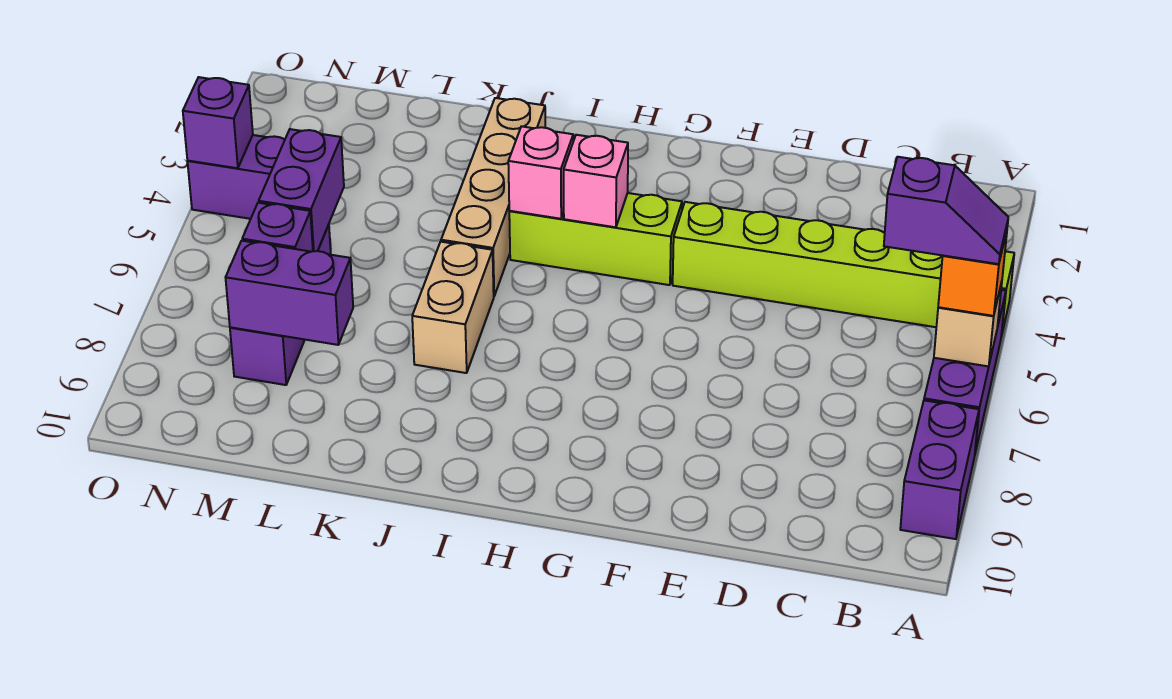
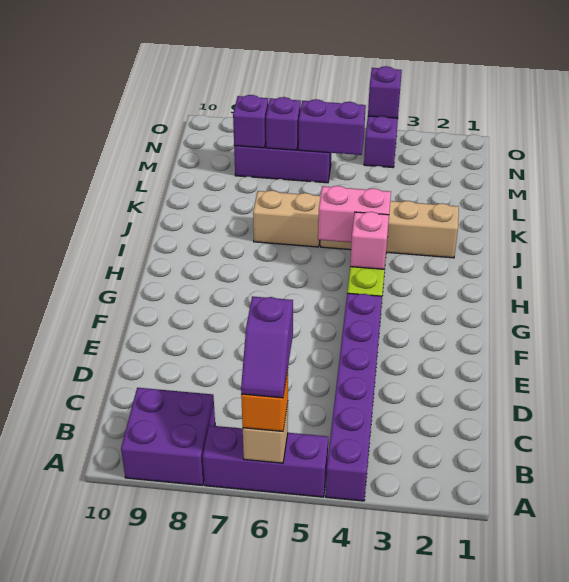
lime brick A4:F4 level 1 -> purple brick A4:F4 level 1
purple brick A8:A9 level 1 -> purple brick A8:B9 level 1
pink brick I4 level 2 -> pink brick I4:I5 level 2
purple brick L8:M8 level 2 -> purple brick M8 level 2

